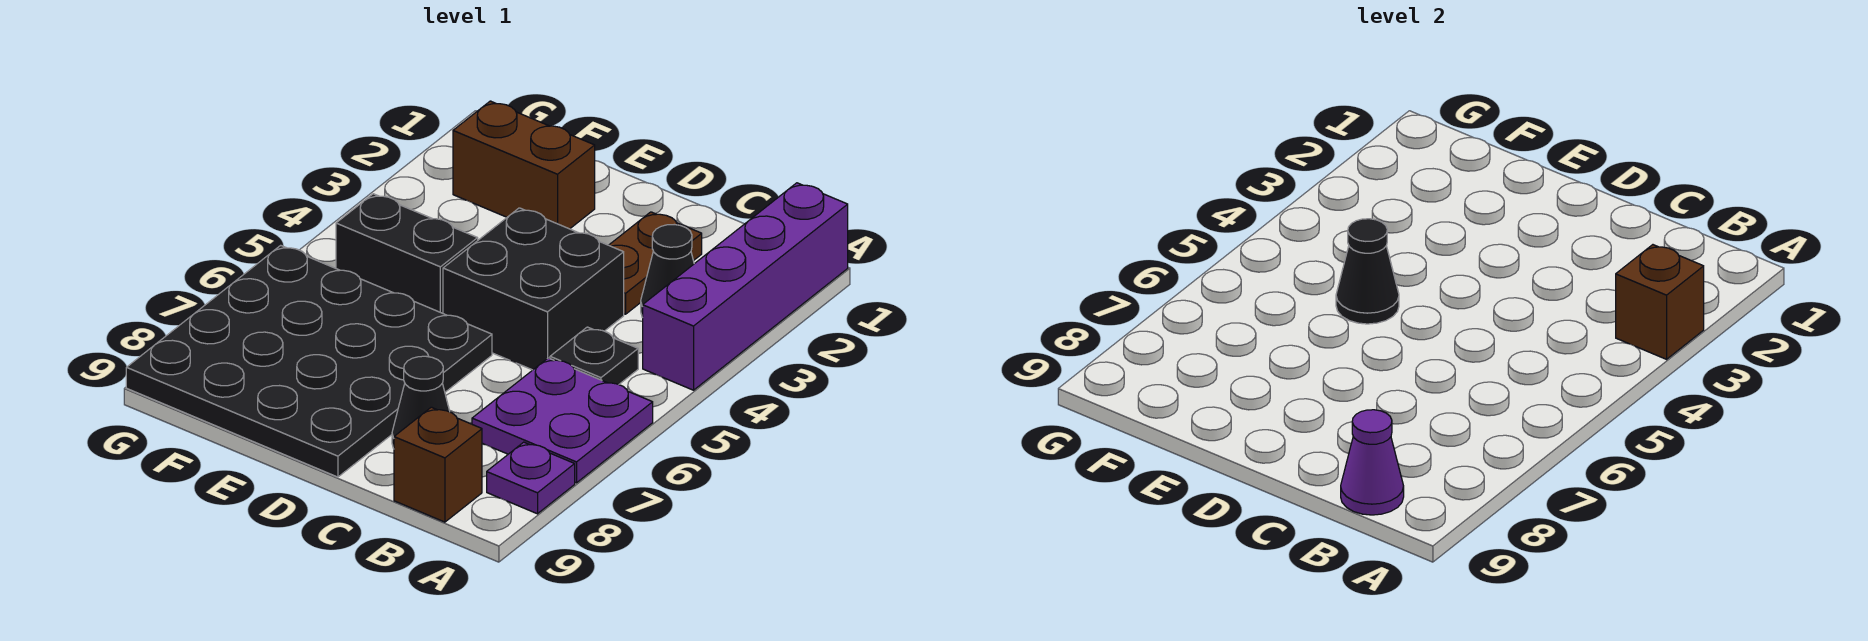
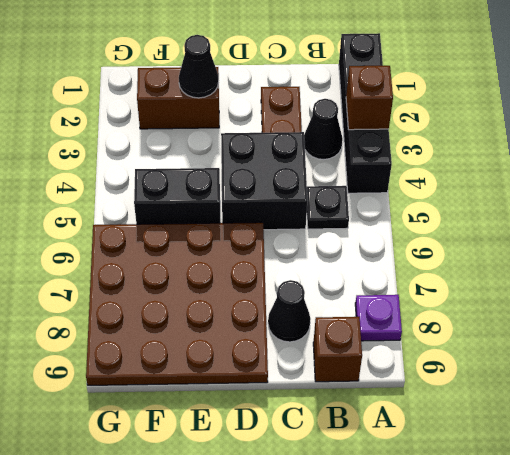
purple brick A1:A4 level 1 -> black brick A1:A4 level 1
purple plate A6:B7 level 1 -> none
purple cone B9 level 2 -> none
black plate D6:G9 level 1 -> brown plate D6:G9 level 1
black cone E5 level 2 -> black cone E2 level 2

